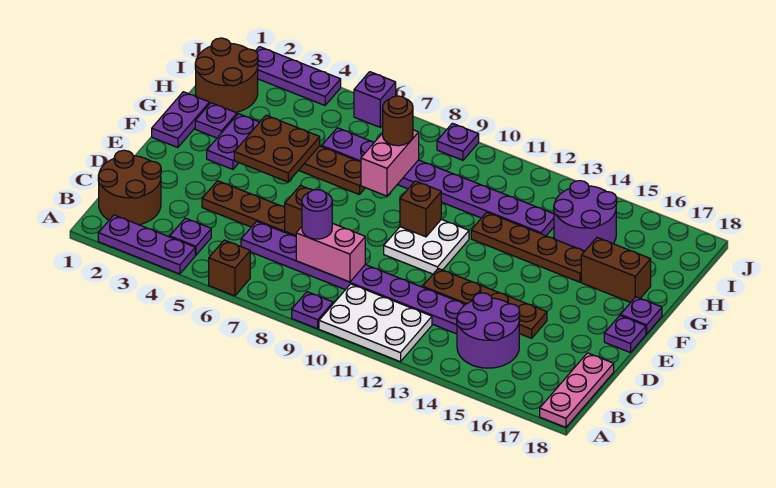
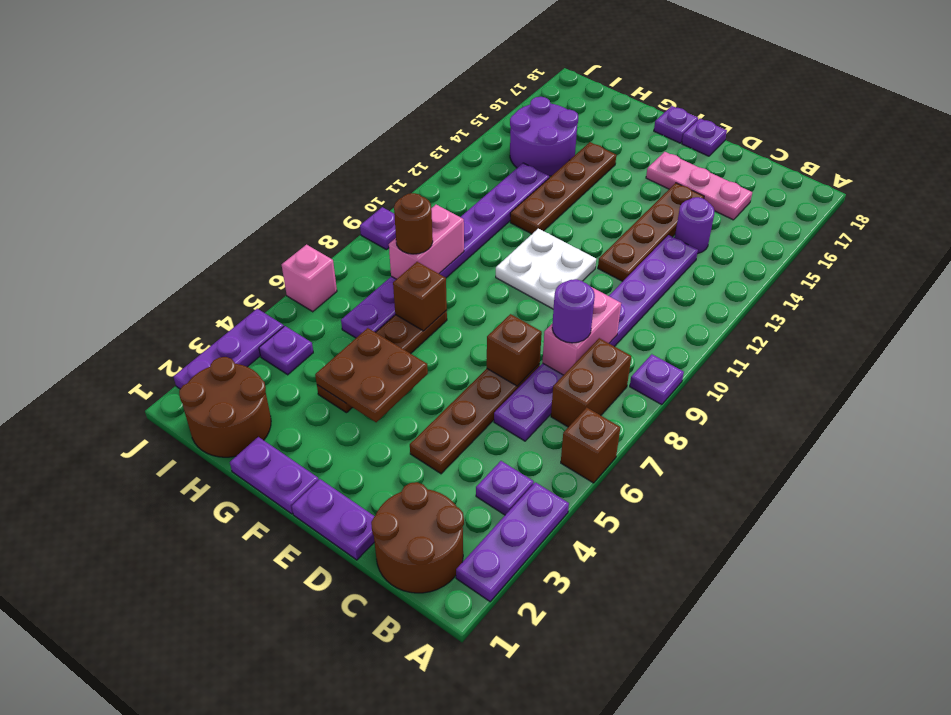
white plate A10:B12 level 1 -> none
pink plate A18:C18 level 1 -> pink plate C16:E16 level 1
purple round brick B14:C15 level 1 -> purple round brick C14 level 1
purple plate F3:G3 level 1 -> purple plate D1:E1 level 1
brown brick F10 level 2 -> brown brick G7 level 2
purple plate G2 level 1 -> purple plate I4 level 1
pink brick G8:H8 level 2 -> pink brick H8:H9 level 2
brown brick G16:G17 level 1 -> brown brick B7:B8 level 1
purple brick J6 level 1 -> pink brick J6 level 1

